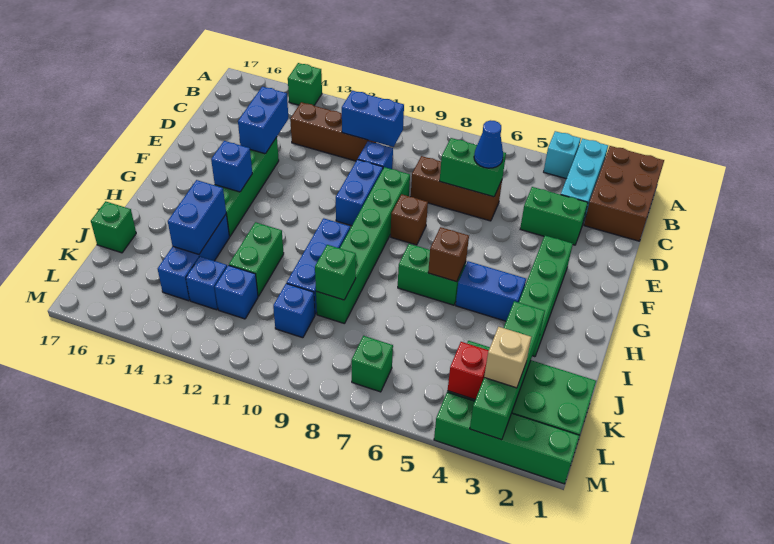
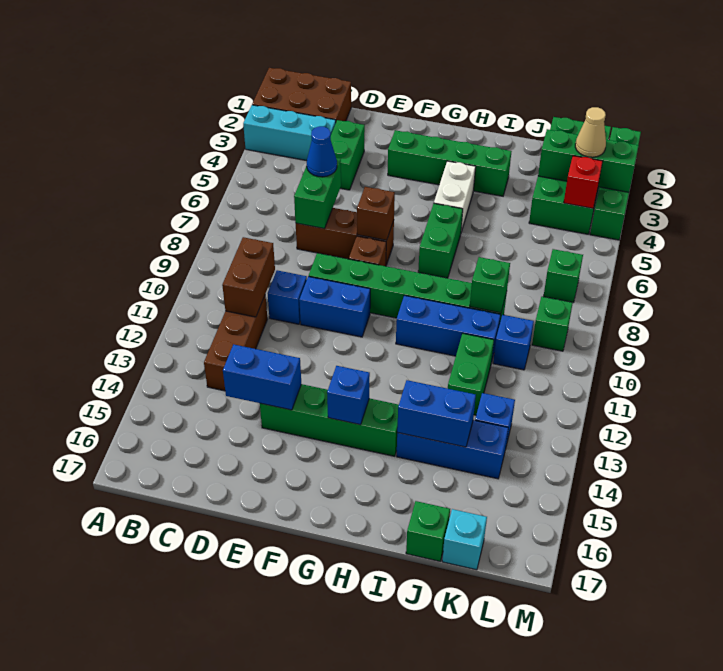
cyan brick A4 level 1 -> cyan brick K17 level 1
green brick A14 level 1 -> green brick L9 level 1
blue brick C10:C11 level 2 -> brown brick C10:C11 level 2
brown brick D6:D8 level 1 -> brown brick D7:F7 level 1
blue brick H4:H5 level 1 -> white brick H4:H5 level 1
brown brick H6 level 2 -> brown brick F7 level 2
green brick I12:J12 level 1 -> green brick J11:J12 level 1
green brick J3:M3 level 2 -> green brick K3:M3 level 2
blue brick K12 level 1 -> none
tan brick L3 level 3 -> tan cone L3 level 3

